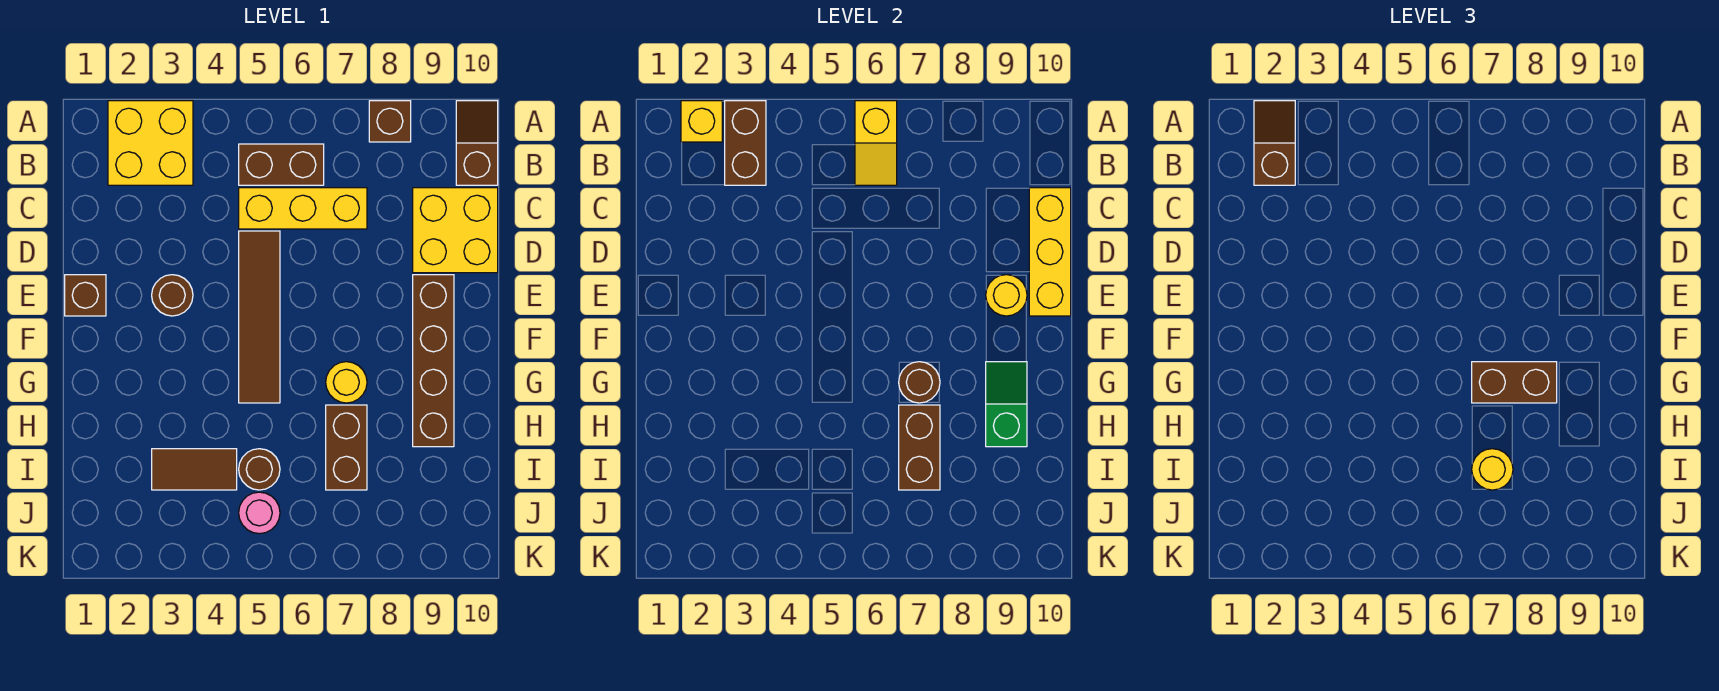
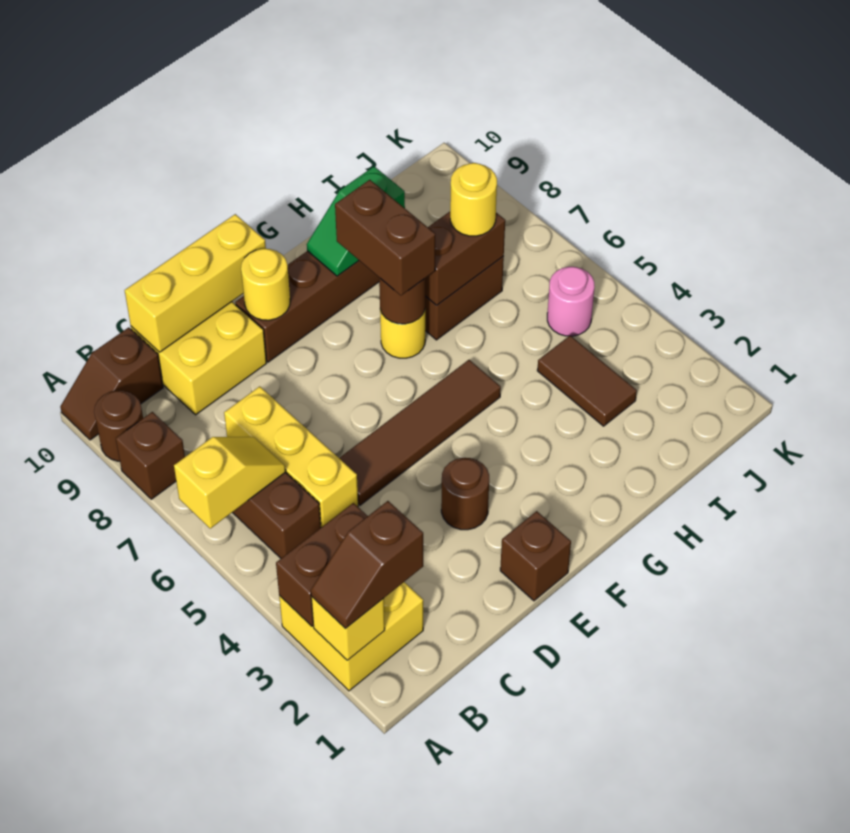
brown round brick I5 level 1 -> brown round brick A9 level 1

